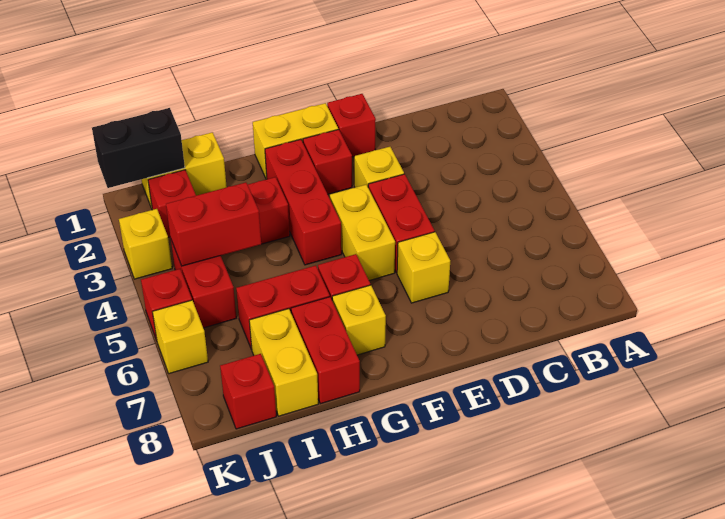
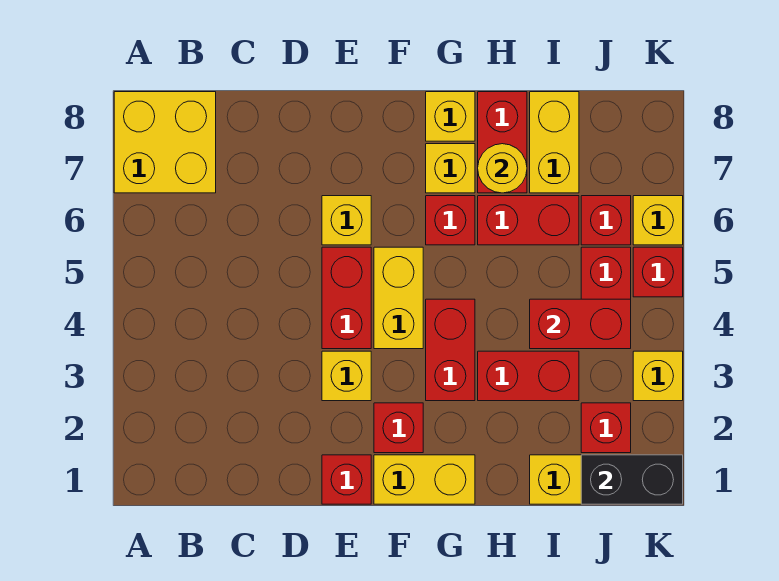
none -> yellow brick A7:B8 level 1
red brick G2:G4 level 1 -> red brick G3:G4 level 1
none -> yellow brick G8 level 1
none -> yellow round brick H7 level 2
red brick J8 level 1 -> red brick J6 level 1

